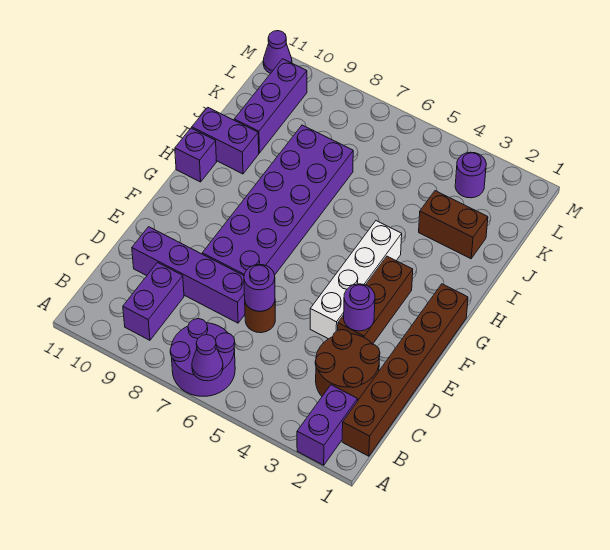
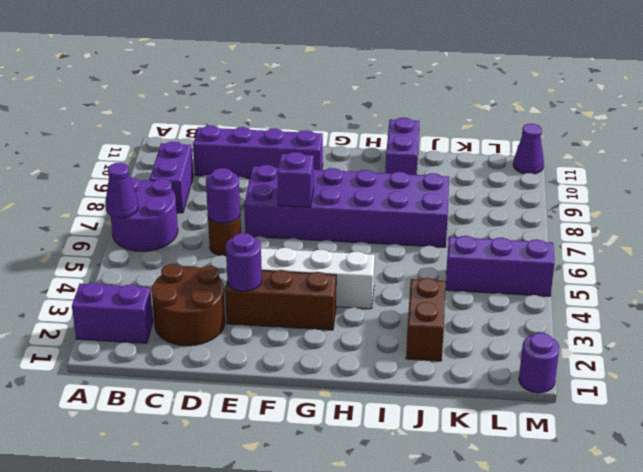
brown brick B1:G1 level 1 -> none
purple brick B9:C9 level 1 -> purple brick B8:B9 level 1
purple brick D7:D10 level 1 -> purple brick C10:F10 level 1
purple brick H11 level 1 -> purple brick F7 level 2
purple brick J10:L10 level 1 -> purple brick K5:M5 level 1
purple round brick L3 level 1 -> purple round brick M1 level 1

